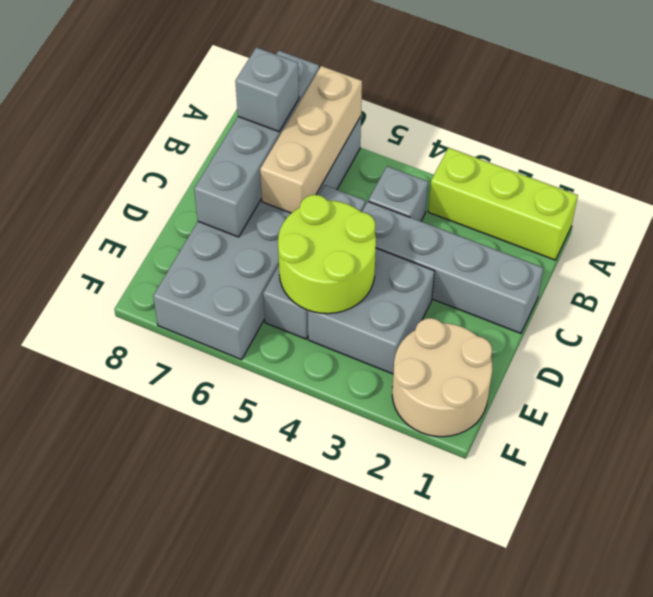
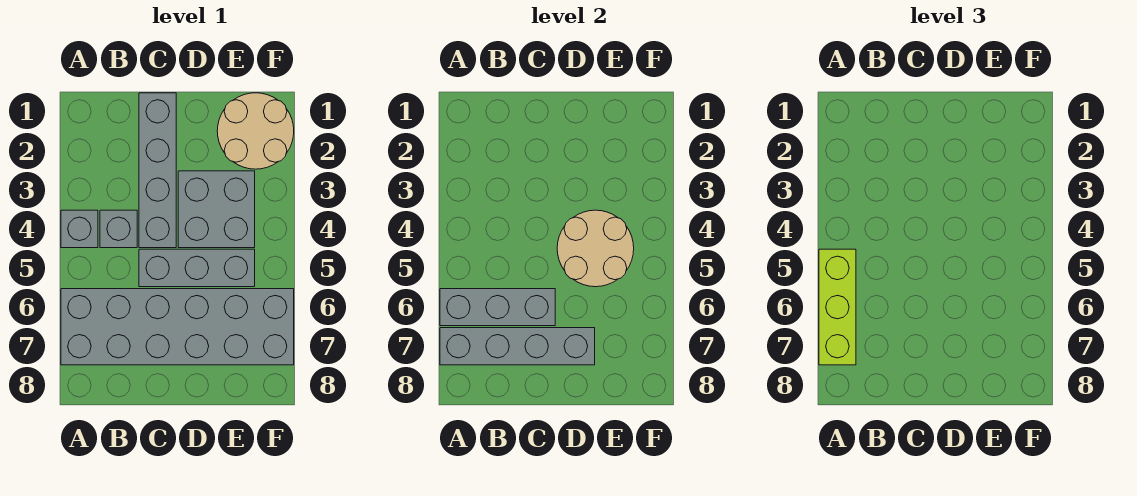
lime brick A1:A3 level 1 -> lime brick A5:A7 level 3
tan brick A6:C6 level 2 -> grey brick A6:C6 level 2
grey brick B7 level 3 -> grey brick A4 level 1
lime round brick D4:E5 level 2 -> tan round brick D4:E5 level 2

